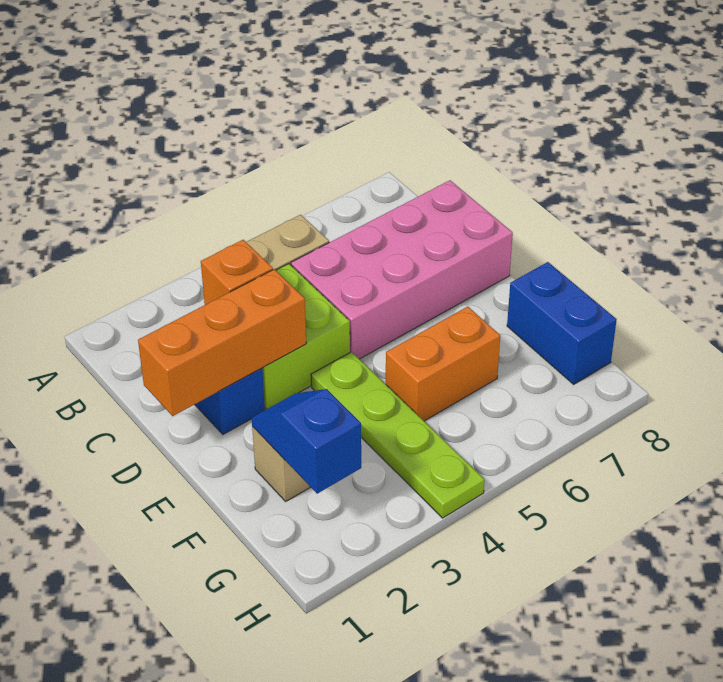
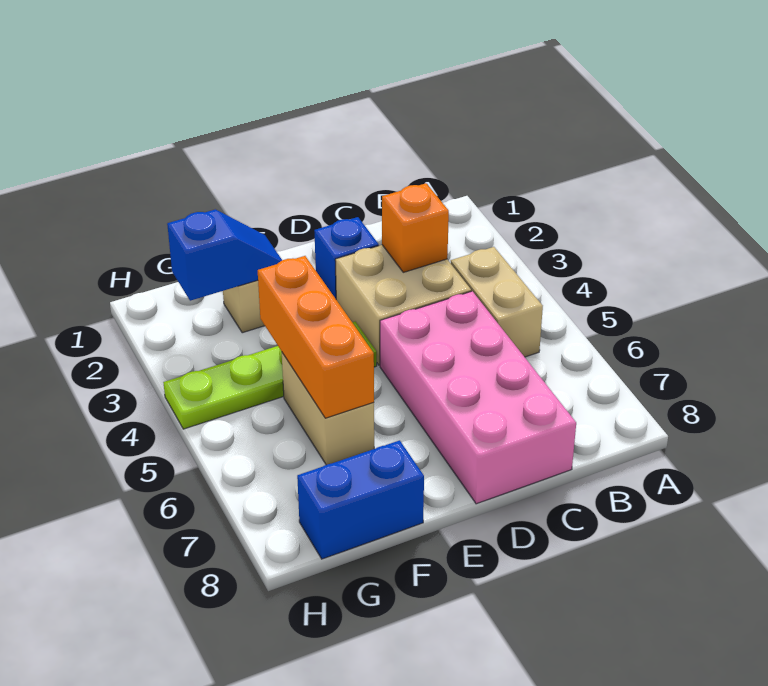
lime brick C3:D4 level 1 -> tan brick C3:D4 level 1
orange brick D1:D3 level 2 -> orange brick F4:F6 level 2
orange brick F5:F6 level 1 -> tan brick F5:F6 level 1

